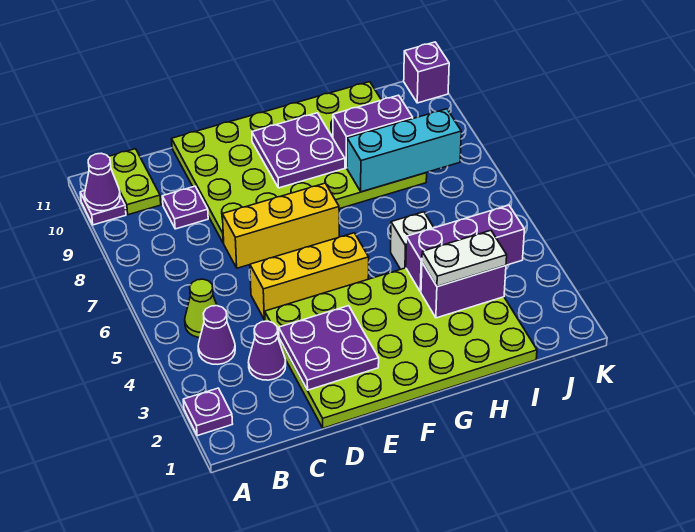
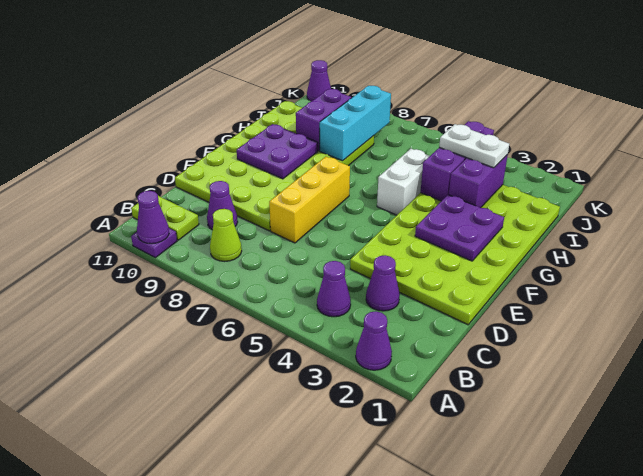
purple plate A2 level 1 -> purple cone A2 level 1
lime cone B5 level 1 -> lime cone B8 level 1
purple plate C9 level 1 -> purple cone C9 level 1
purple plate D2:E3 level 2 -> purple plate F2:G3 level 2
yellow brick D5:F5 level 1 -> none
white plate H3:I3 level 3 -> white plate I3:I4 level 3
white brick H5 level 1 -> white brick G5:H5 level 1
purple brick K11 level 1 -> purple cone K11 level 1

